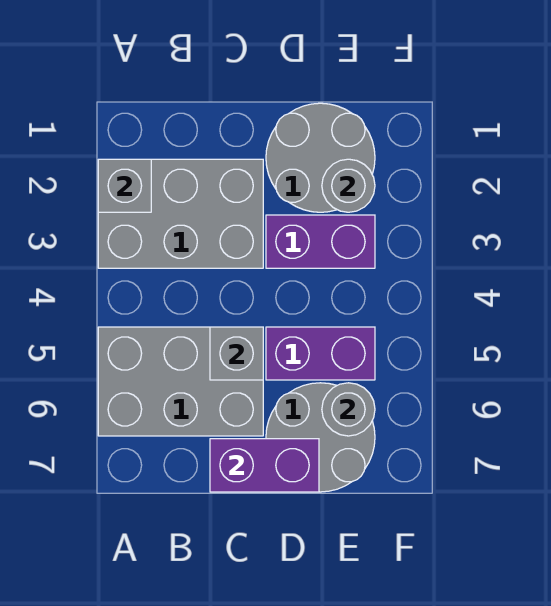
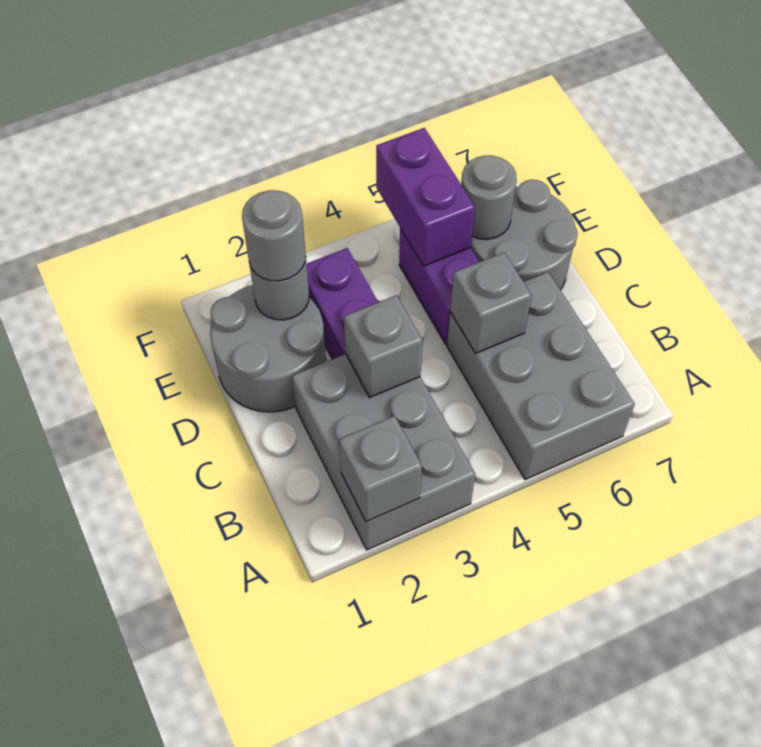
none -> grey brick C3 level 2
purple brick C7:D7 level 2 -> purple brick E5:F5 level 2
none -> grey round brick E2 level 3

